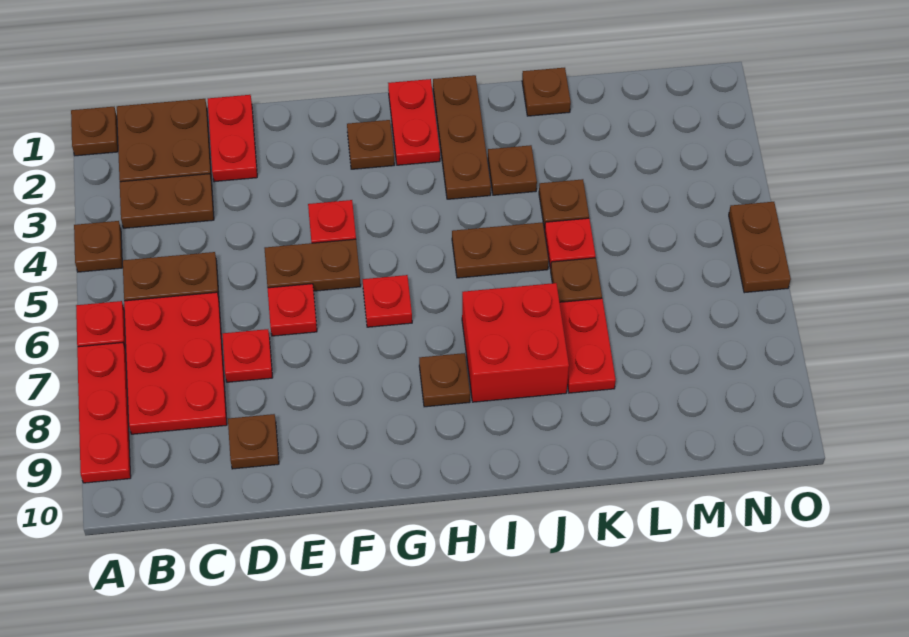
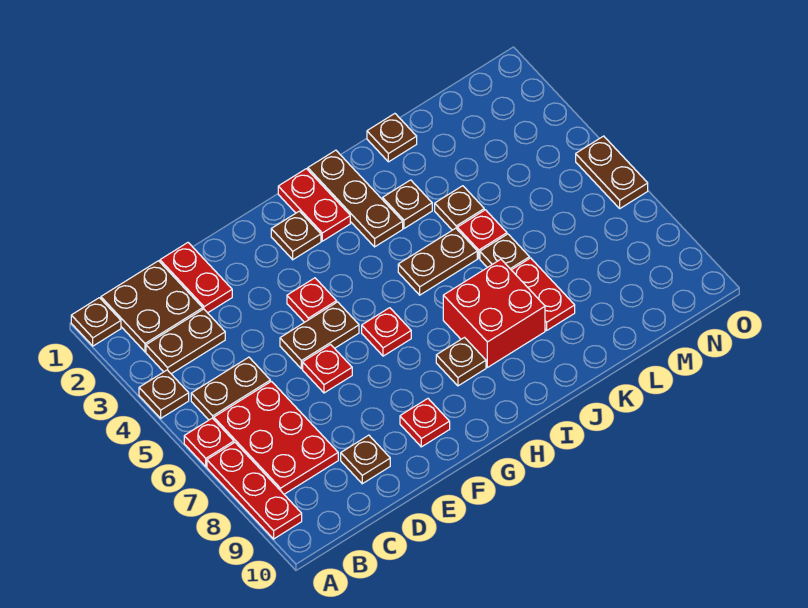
red plate D7 level 1 -> red plate F9 level 1

